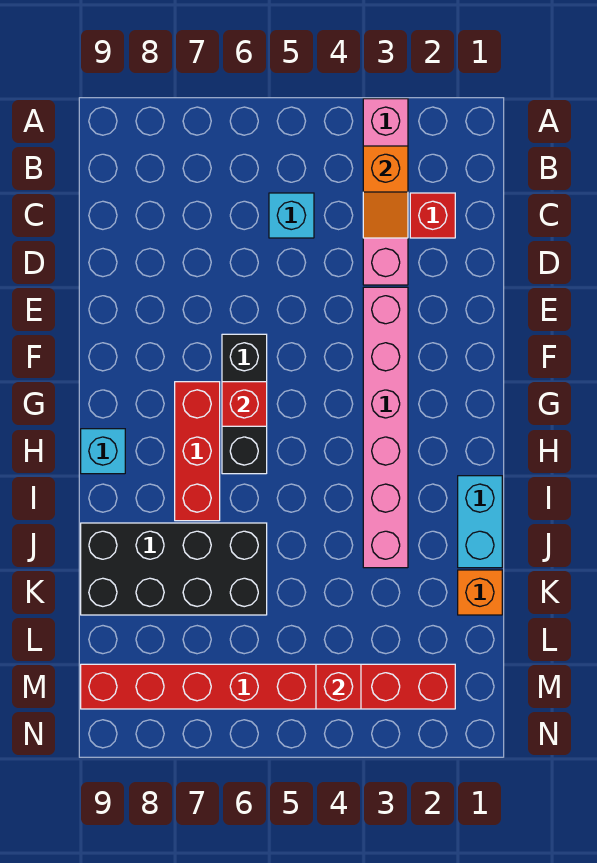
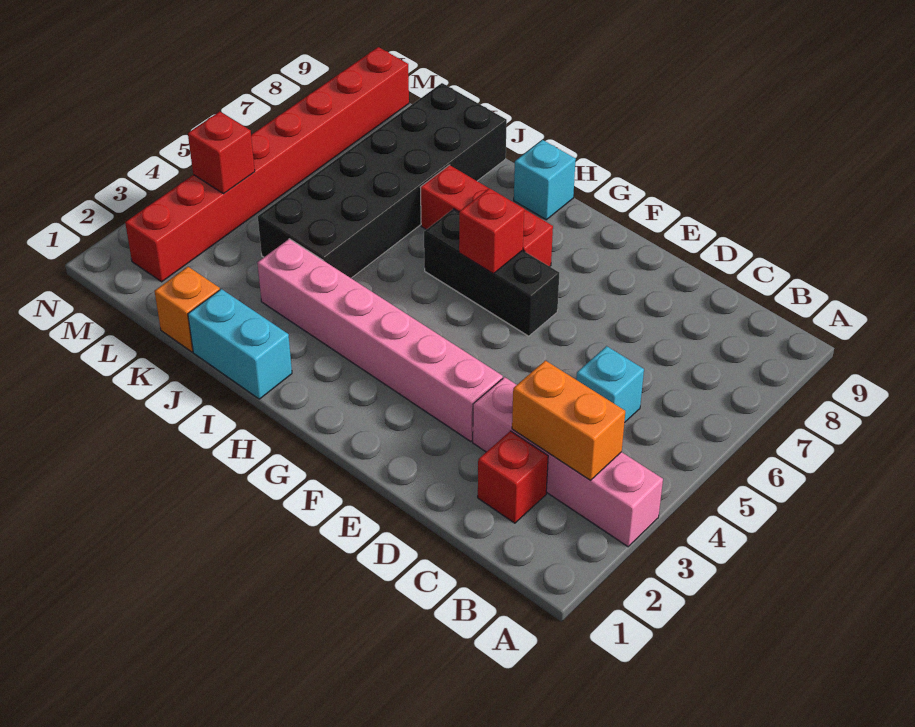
orange slope B3:C3 level 2 top B -> orange brick B3:C3 level 2
black brick J6:K9 level 1 -> black brick J4:K9 level 1

